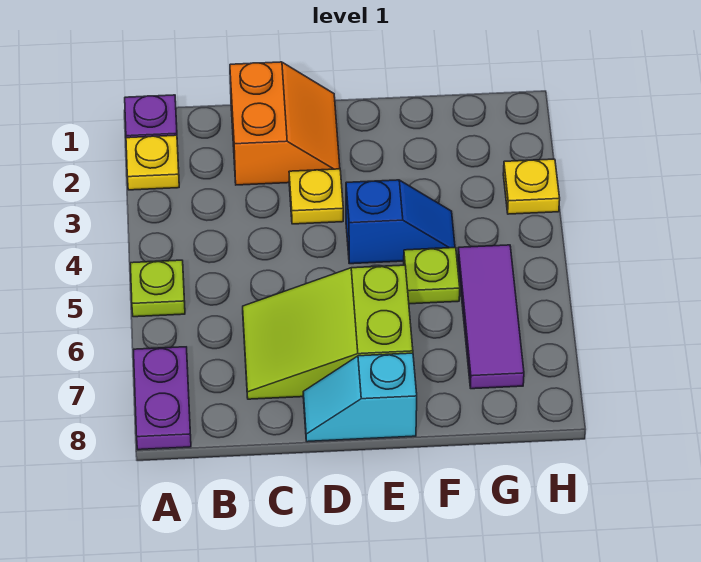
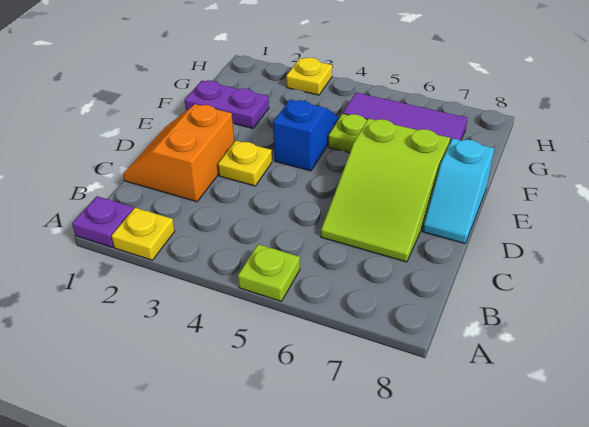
purple plate A7:A8 level 1 -> purple plate F1:F2 level 1
orange slope C1:D2 level 1 top C -> orange slope C1:D2 level 1 top 2

